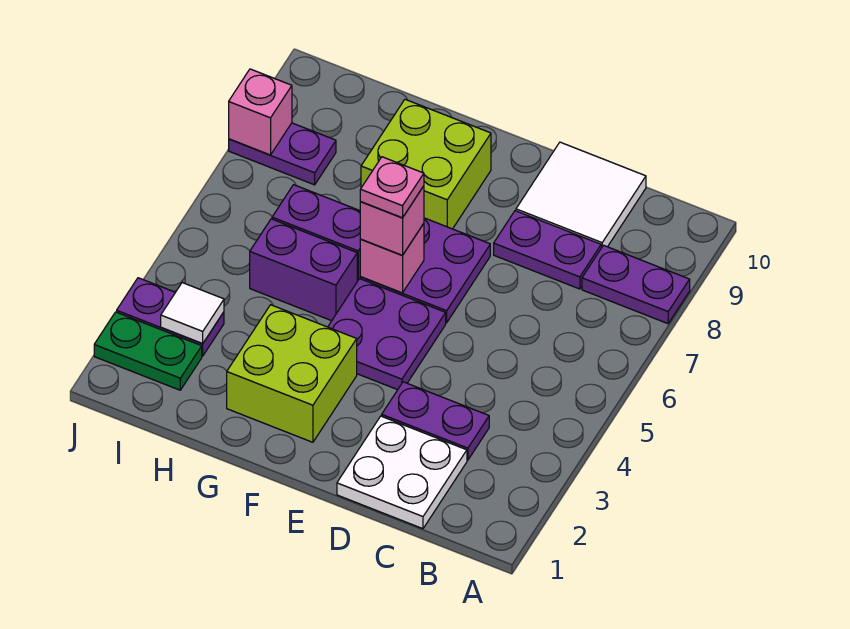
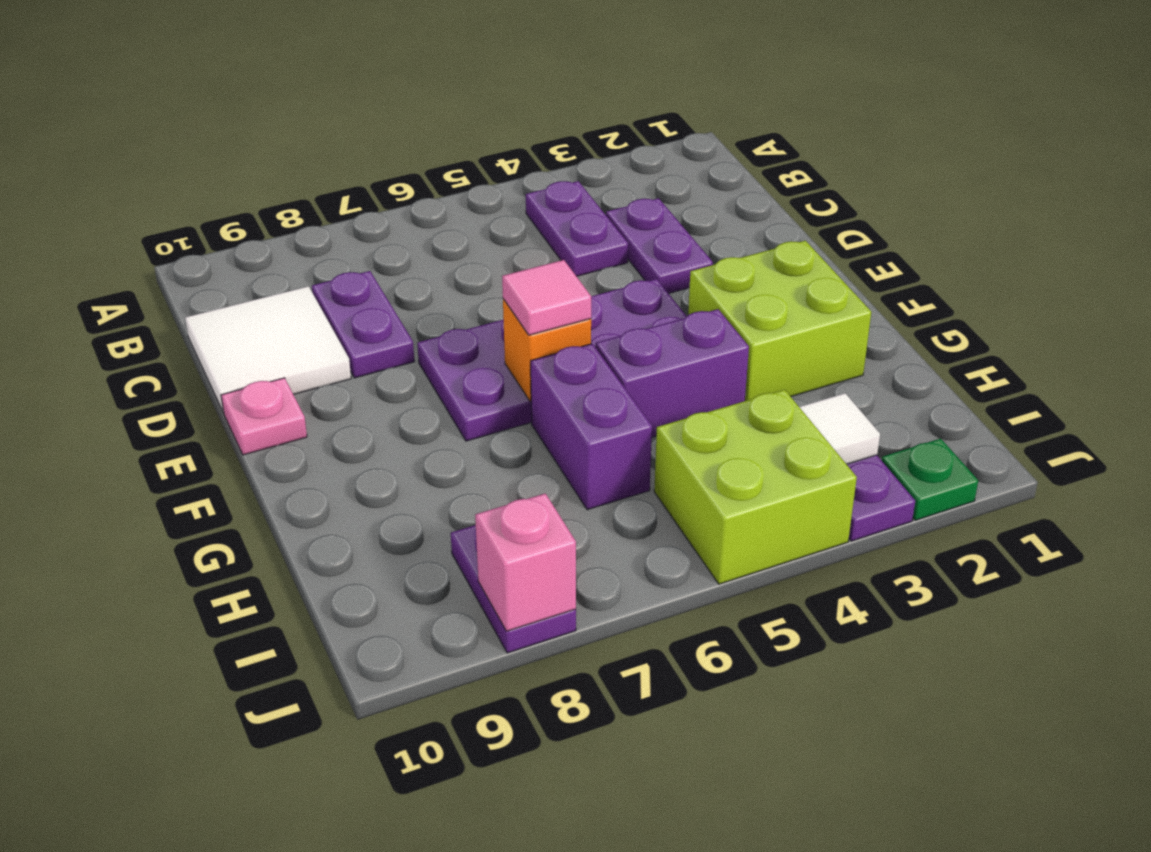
purple plate A8:B8 level 1 -> purple plate B4:C4 level 1
white plate C1:D2 level 1 -> none
pink brick F6 level 2 -> orange brick F6 level 2
pink brick F6 level 3 -> pink tile F6 level 3
pink plate F6 level 4 -> pink plate E10 level 1
lime brick F8:G9 level 1 -> lime brick I4:J5 level 1
purple brick G5:H5 level 1 -> purple brick G4:G5 level 1
green plate I2:J2 level 1 -> green plate J2 level 1

